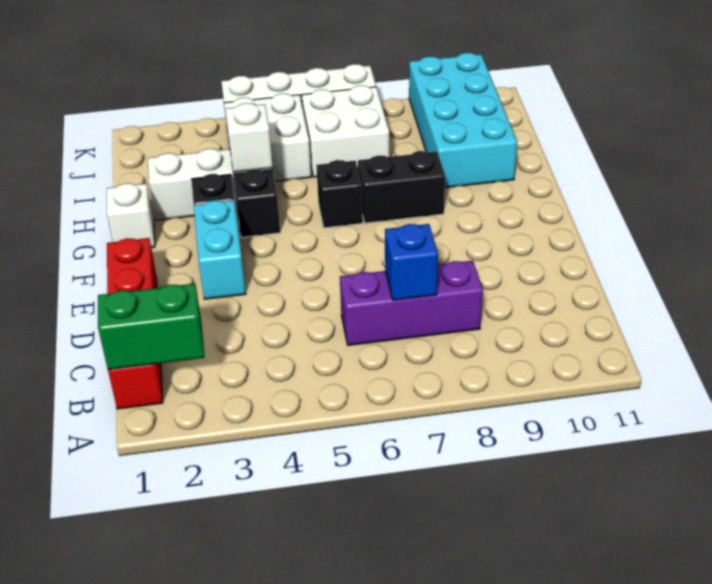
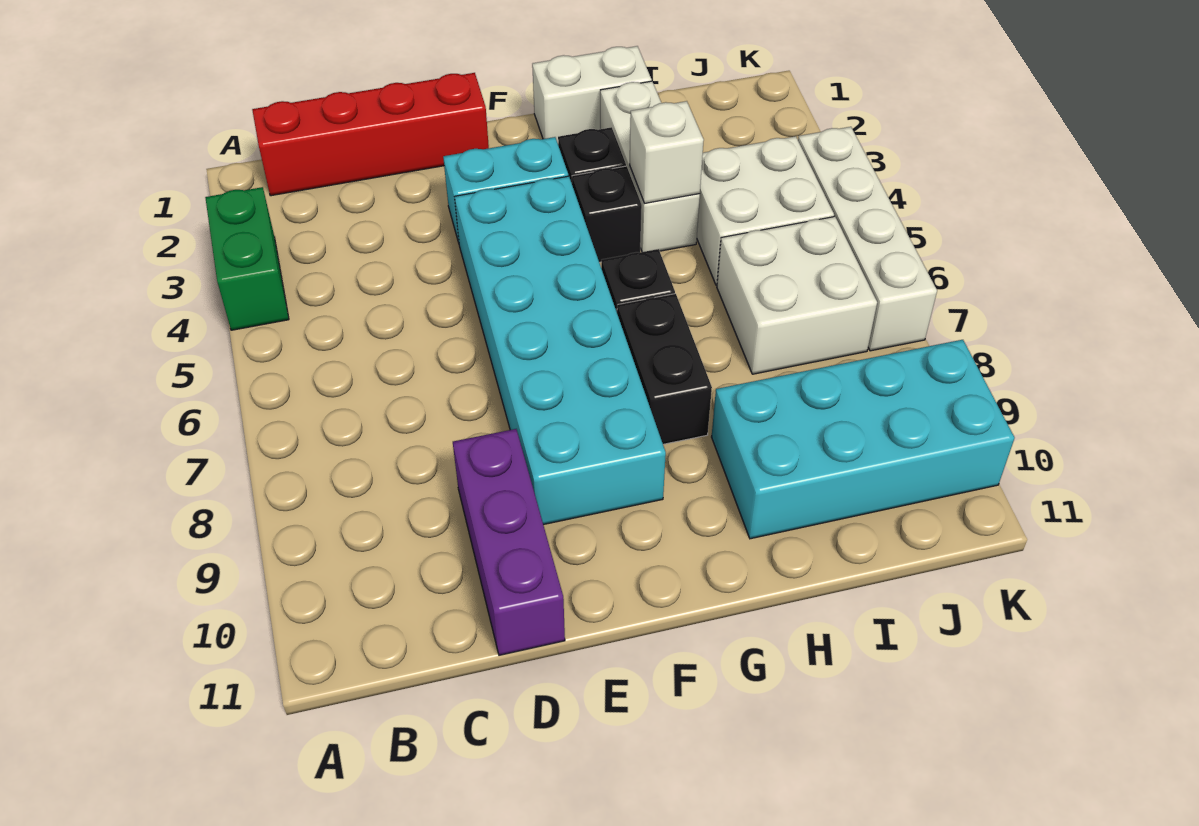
green brick B1:B2 level 2 -> green brick A3:A4 level 1
purple brick C6:C8 level 1 -> purple brick D9:D11 level 1
blue brick C7 level 2 -> none
none -> cyan brick E4:F9 level 1
white brick G1 level 1 -> white brick G1:H1 level 1

